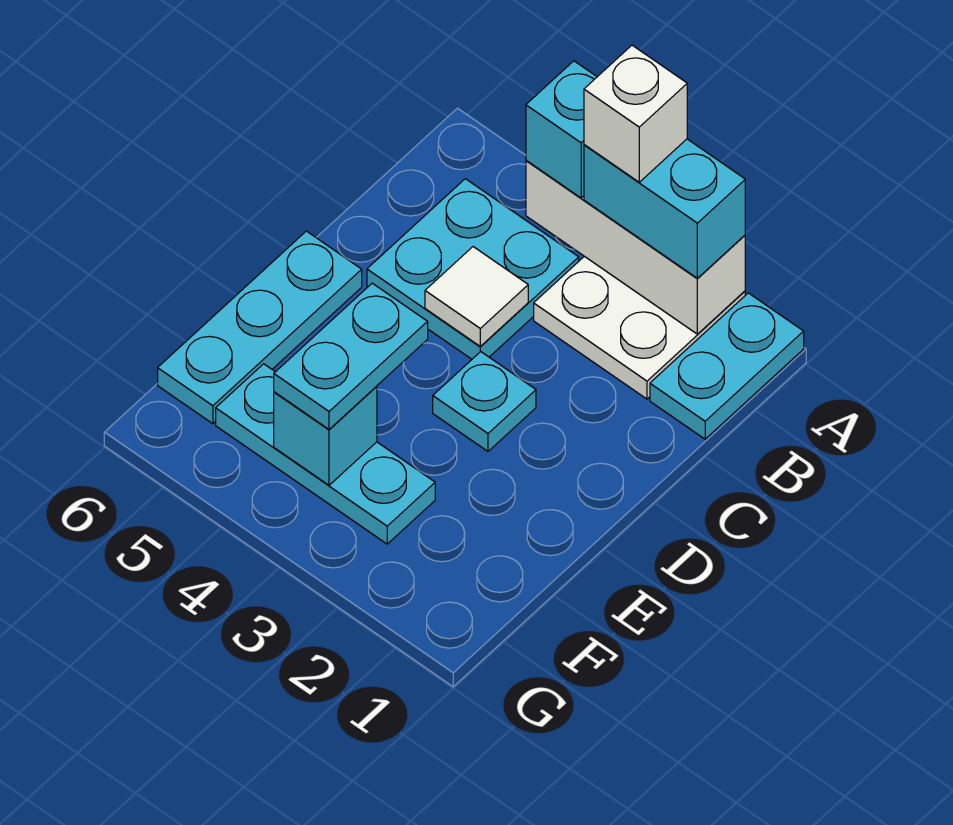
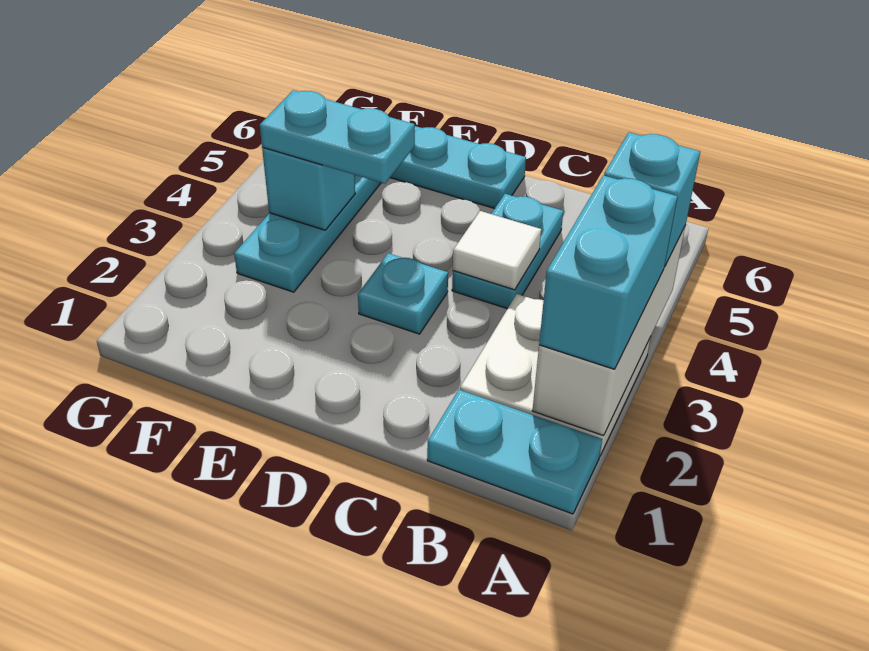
white brick A3 level 4 -> none
cyan plate B4:C5 level 1 -> cyan plate C4:C5 level 1

